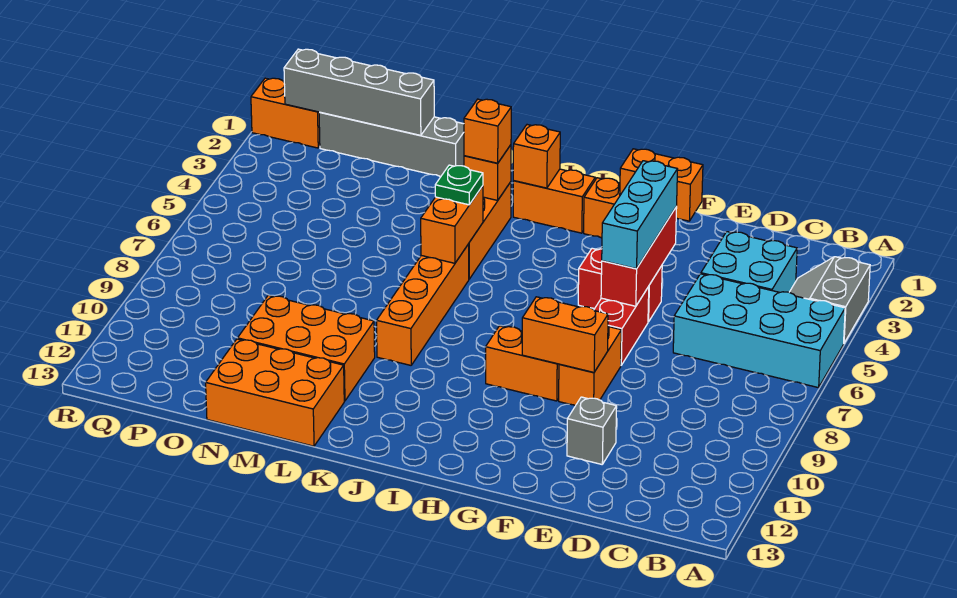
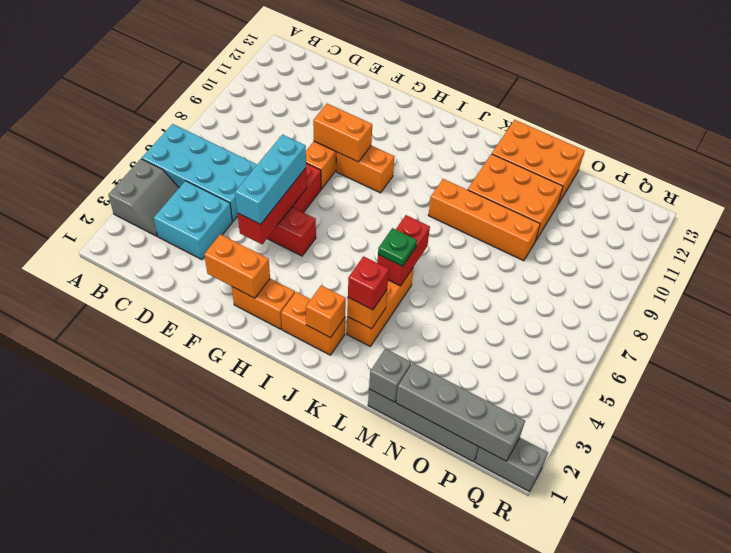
grey brick E11 level 1 -> grey brick M1 level 2
orange brick K3 level 3 -> red brick K3 level 3
orange brick K5:K6 level 2 -> red brick K5:K6 level 2
orange brick K6:K9 level 1 -> orange brick K9:N9 level 1
orange brick Q1:R1 level 1 -> grey brick Q1:R1 level 1

